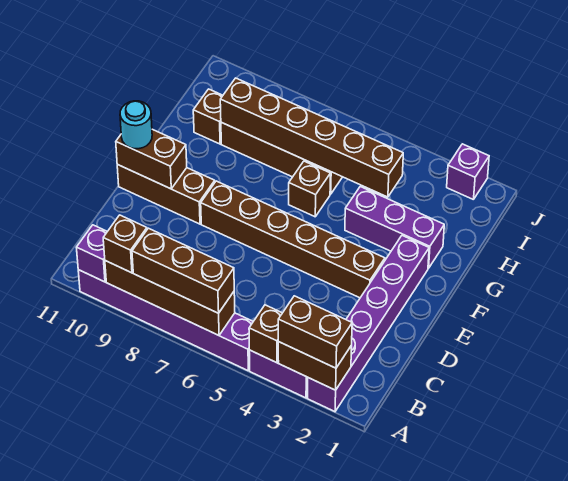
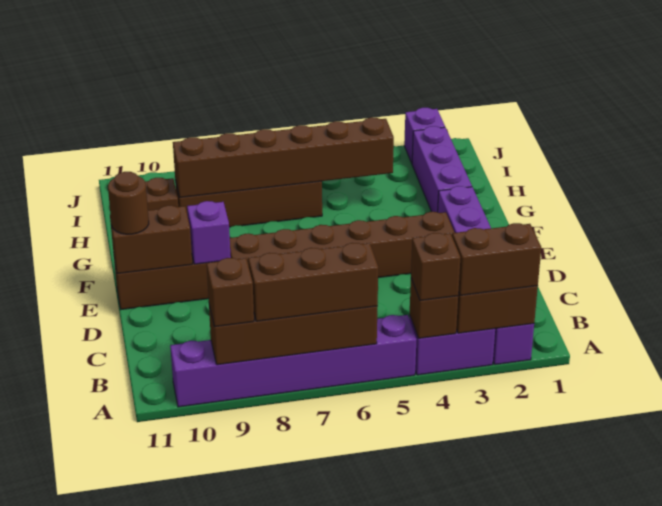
purple brick A10 level 2 -> purple brick E9 level 2
cyan round brick E11 level 3 -> brown round brick E11 level 3
purple brick G2:G4 level 1 -> purple brick G2:I2 level 1
brown brick G6 level 1 -> brown brick A4 level 3

